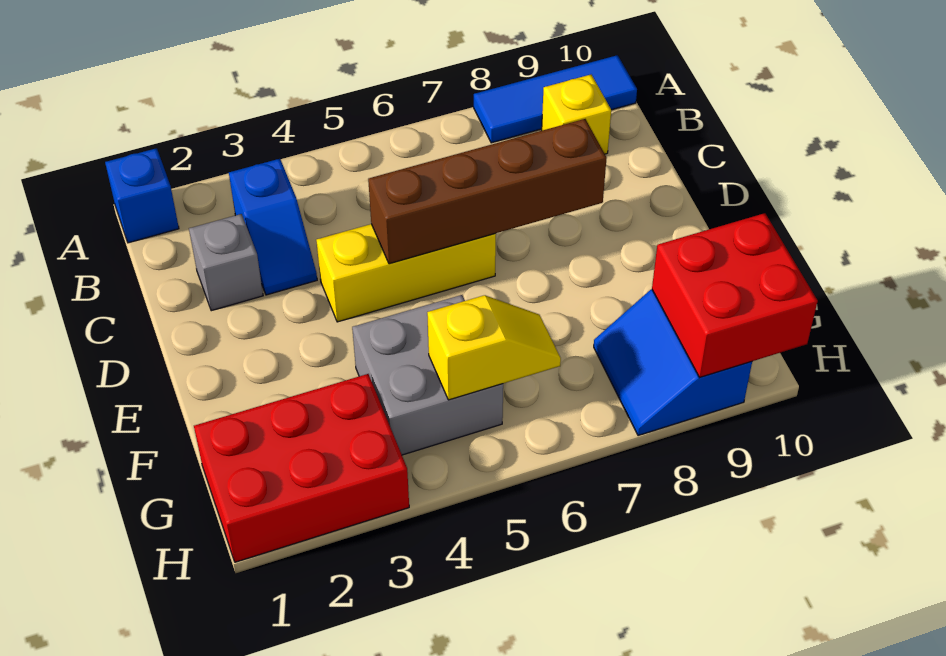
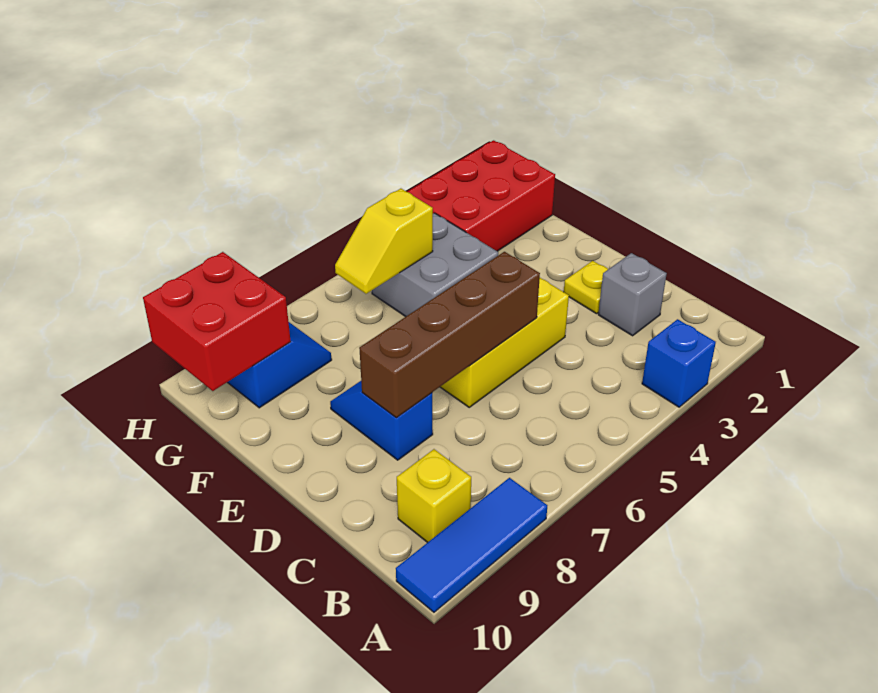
blue brick A1 level 1 -> blue brick A3 level 1
blue slope B3:C3 level 1 top B -> blue slope D8:E8 level 1 top D
none -> yellow plate D2 level 1

